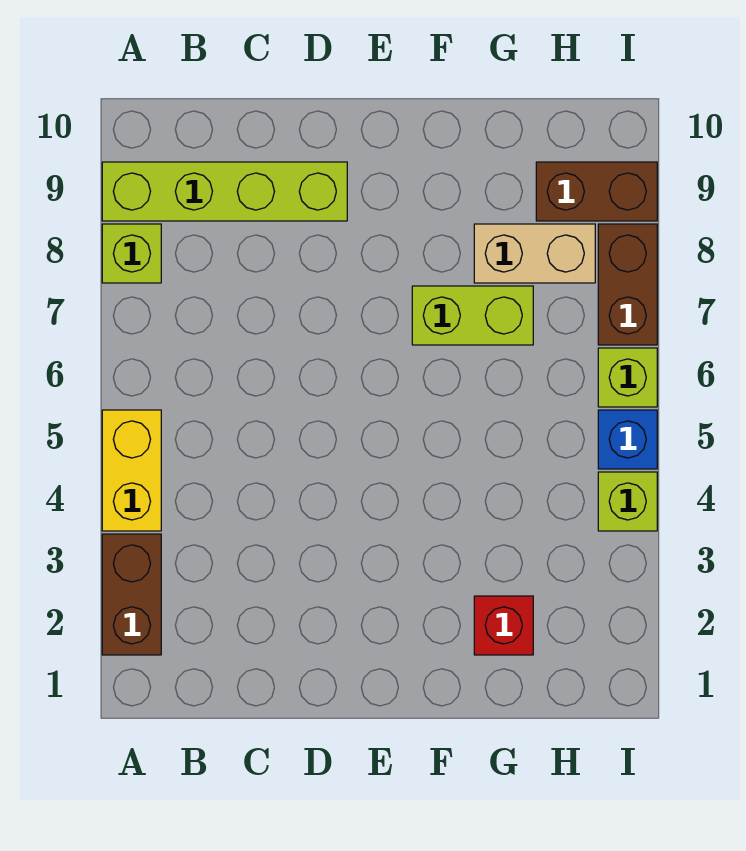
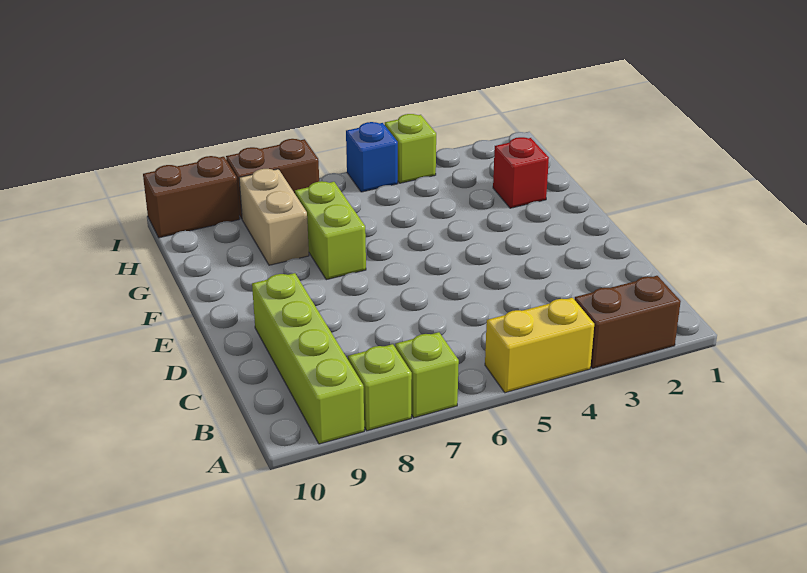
brown brick H9:I9 level 1 -> brown brick I9:I10 level 1
lime brick I6 level 1 -> lime brick A7 level 1

